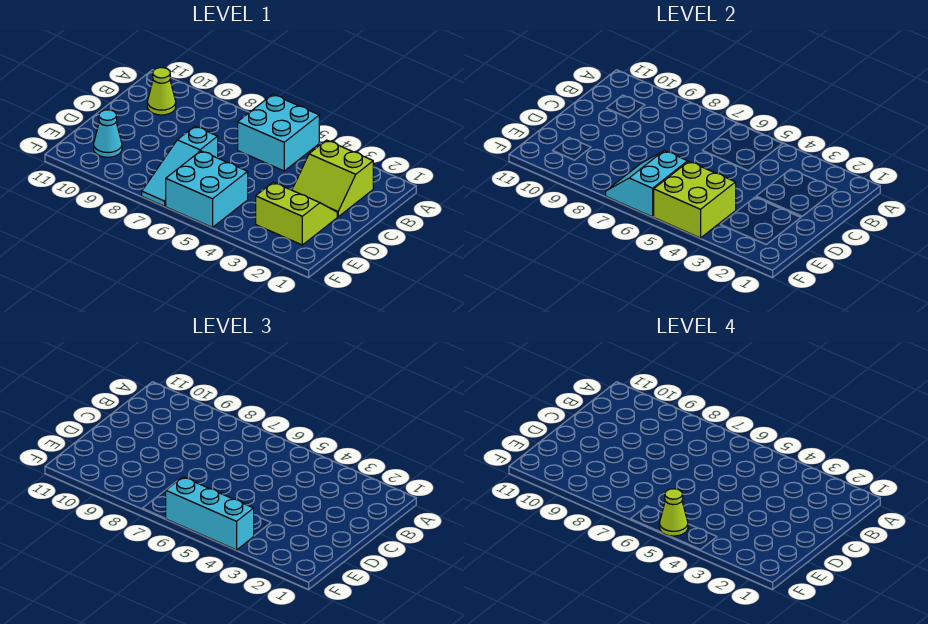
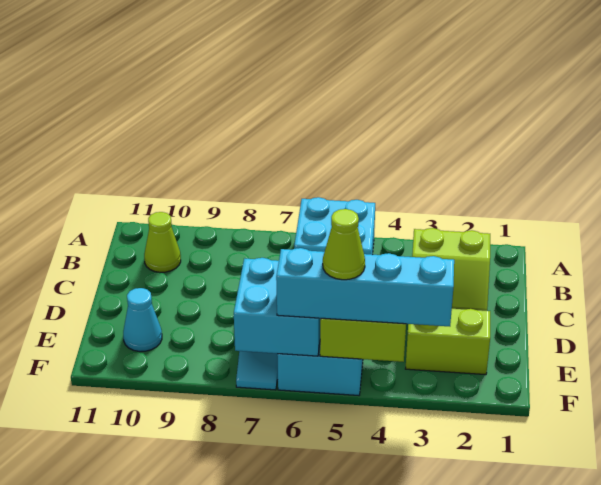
cyan slope E6:F7 level 2 top 6 -> cyan brick E6:F7 level 2
cyan brick F4:F6 level 3 -> cyan brick F3:F6 level 3

